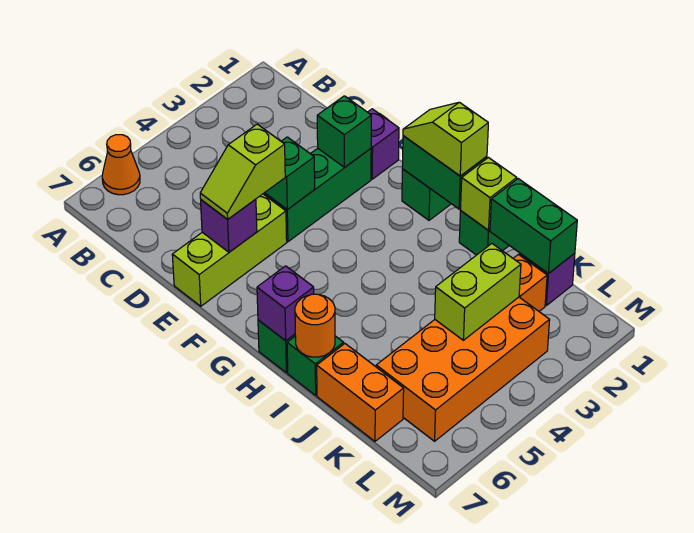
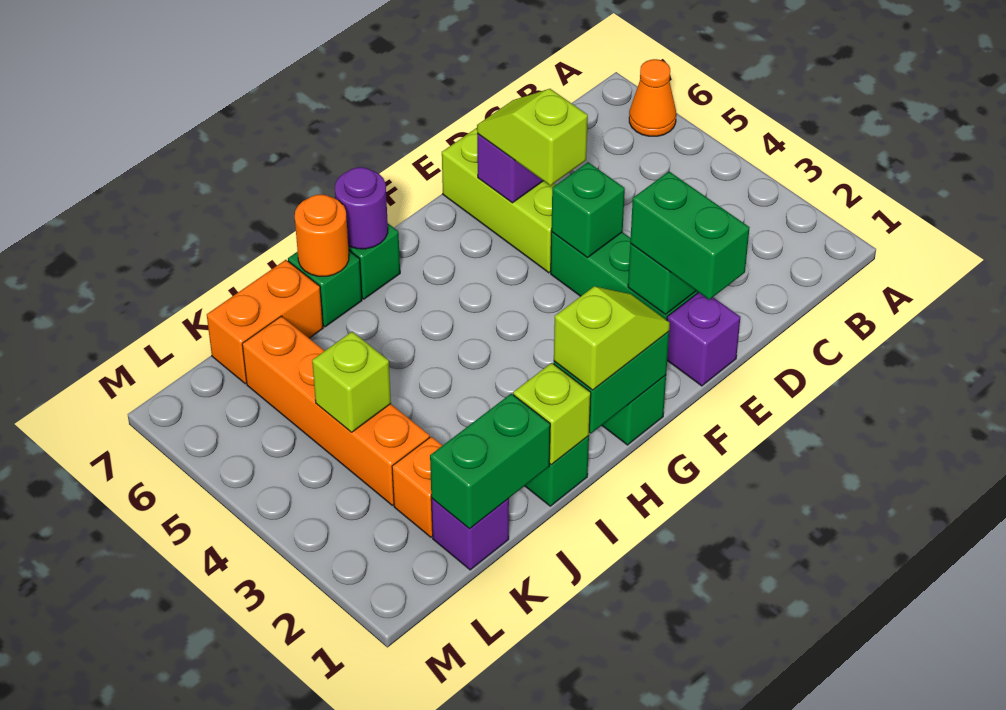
none -> green brick E1:E2 level 3
purple brick H7 level 2 -> purple round brick H7 level 2
orange brick K3:L6 level 1 -> orange brick K3:K6 level 1
lime brick K3:K4 level 2 -> lime brick K4 level 2

